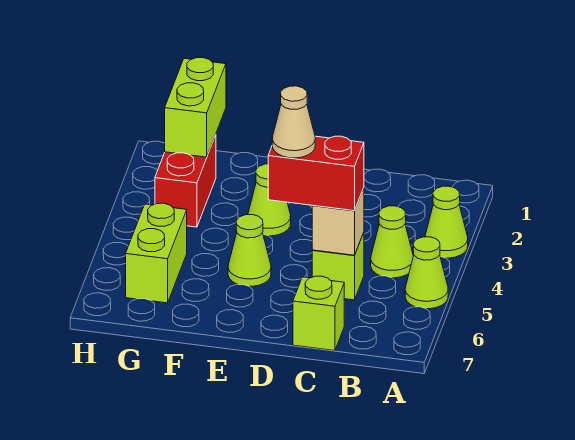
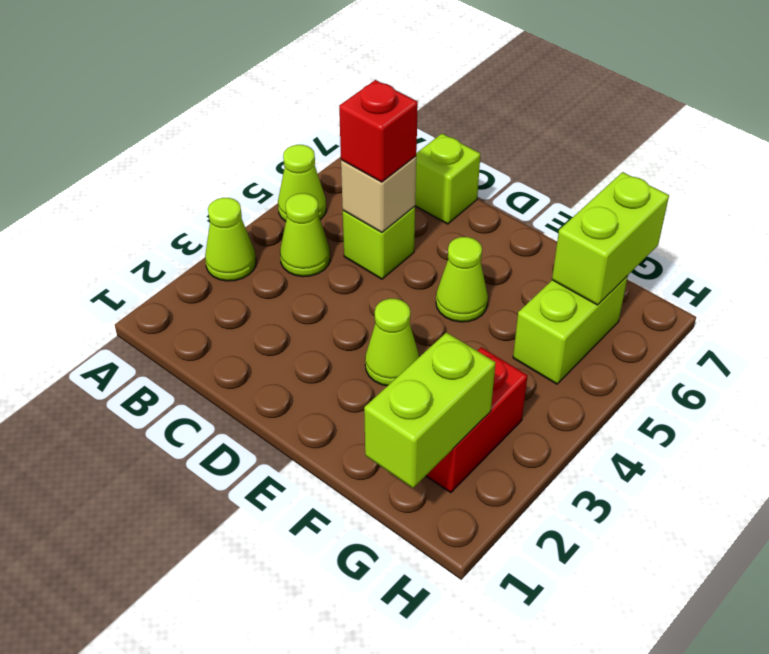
red brick C5:D5 level 3 -> red brick C5 level 3
tan cone D5 level 4 -> none
none -> lime brick G6:G7 level 2

